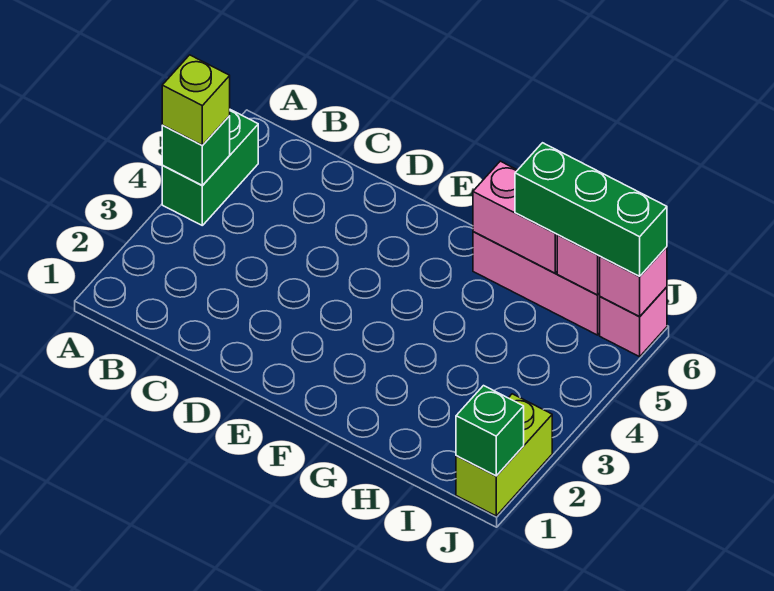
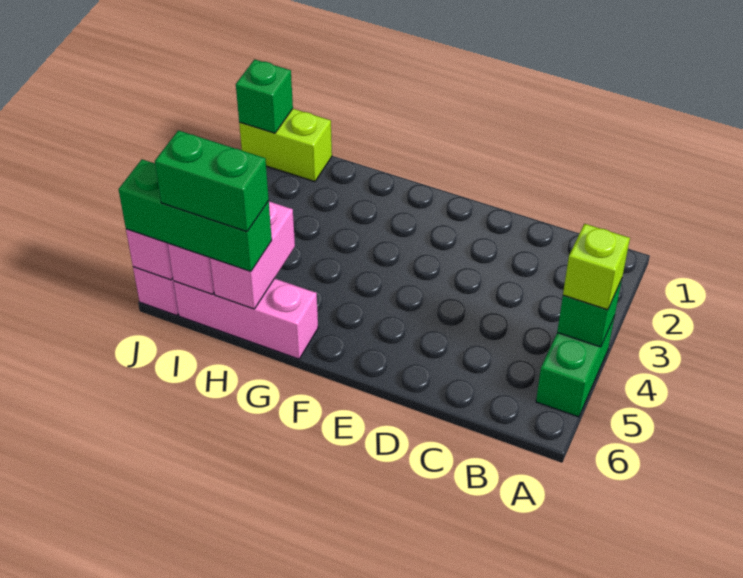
pink brick G6:H6 level 2 -> pink brick H5:H6 level 2
none -> green brick H6:I6 level 4
lime brick J1:J2 level 1 -> lime brick I1:J1 level 1

